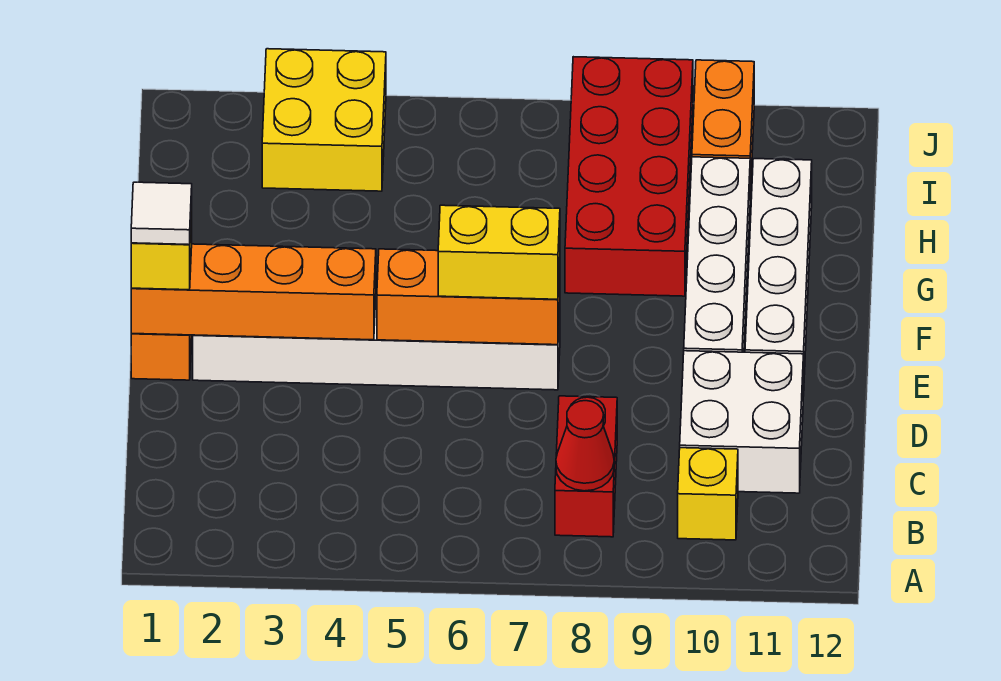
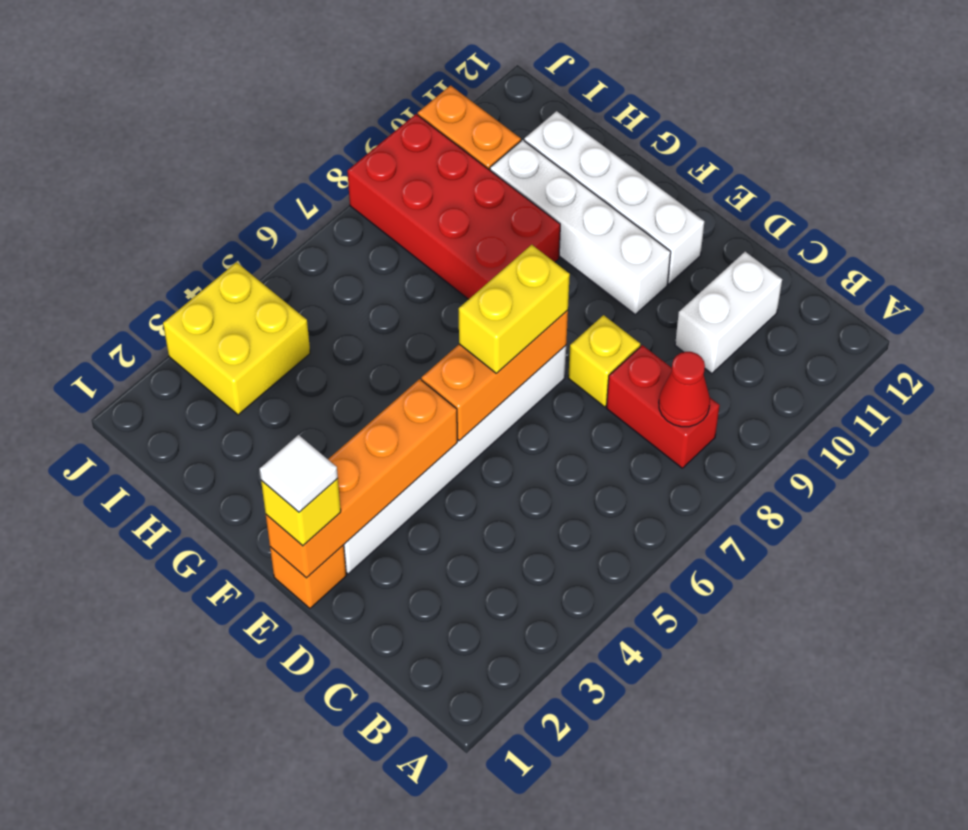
yellow brick B10 level 1 -> yellow brick D8 level 1
white brick C10:D11 level 1 -> white brick C10:C11 level 1

